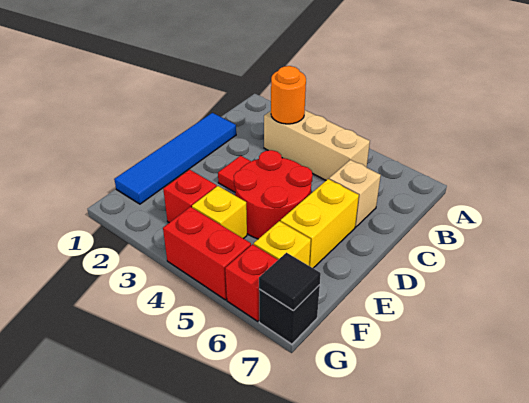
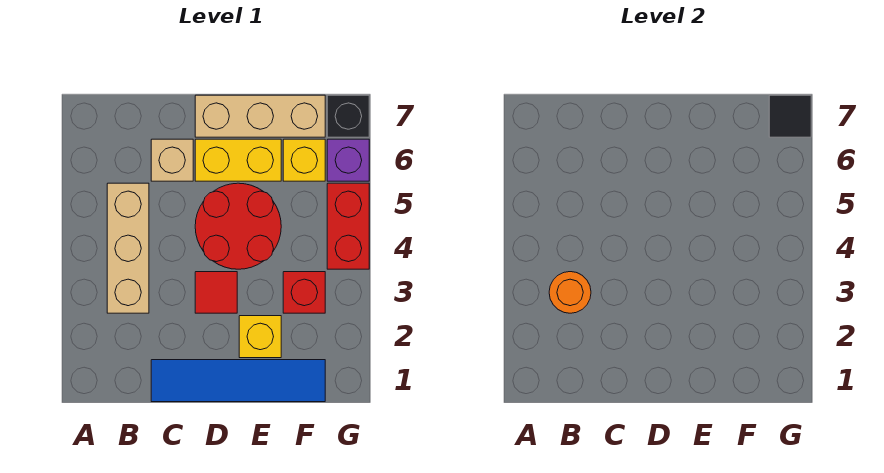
none -> tan brick D7:F7 level 1
yellow brick F4 level 1 -> yellow brick E2 level 1
red brick G6 level 1 -> purple brick G6 level 1

